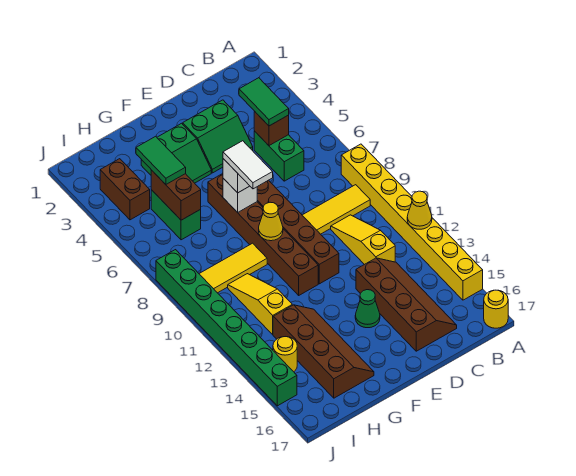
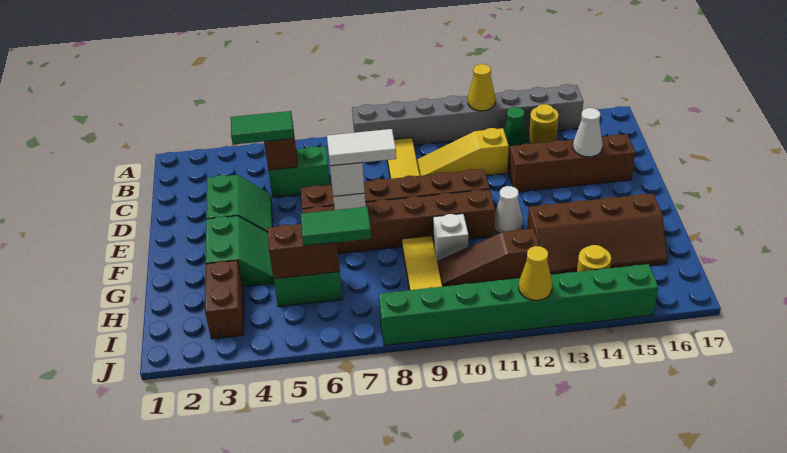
yellow brick A8:A15 level 1 -> grey brick A8:A15 level 1
yellow round brick A17 level 1 -> yellow round brick B14 level 1
none -> white cone D15 level 2
green cone E14 level 1 -> green cone B13 level 1
yellow cone F9 level 2 -> yellow cone J12 level 2
none -> white cone F12 level 1
none -> white brick G10 level 1
brown slope G13:H16 level 1 top H -> brown slope G13:H16 level 1 top G
green tile H4:H5 level 3 -> green tile H6:H7 level 3
yellow slope H10:H12 level 1 top 12 -> brown slope H10:H12 level 1 top 12
brown brick I3:I4 level 1 -> brown brick H3:I3 level 1

